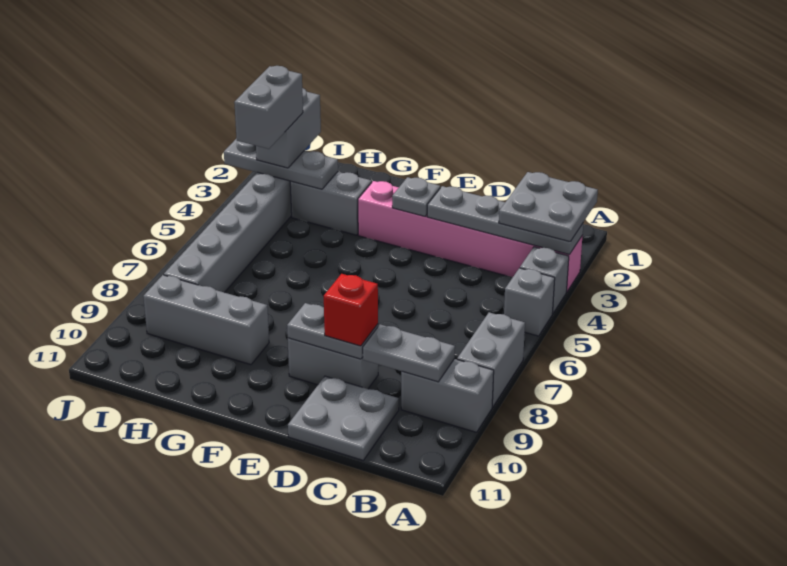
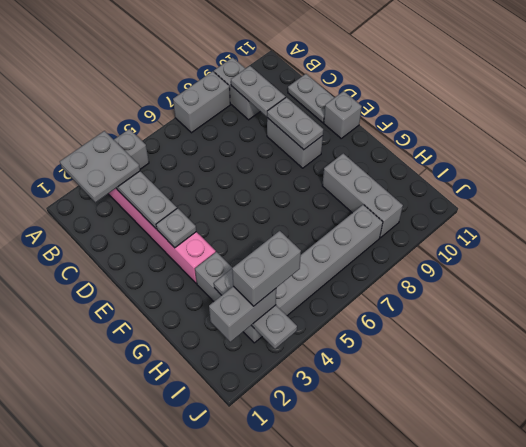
grey brick A5 level 1 -> grey brick E11 level 1
grey plate C10:D11 level 1 -> grey plate C11:D11 level 1
red brick D9 level 3 -> none

